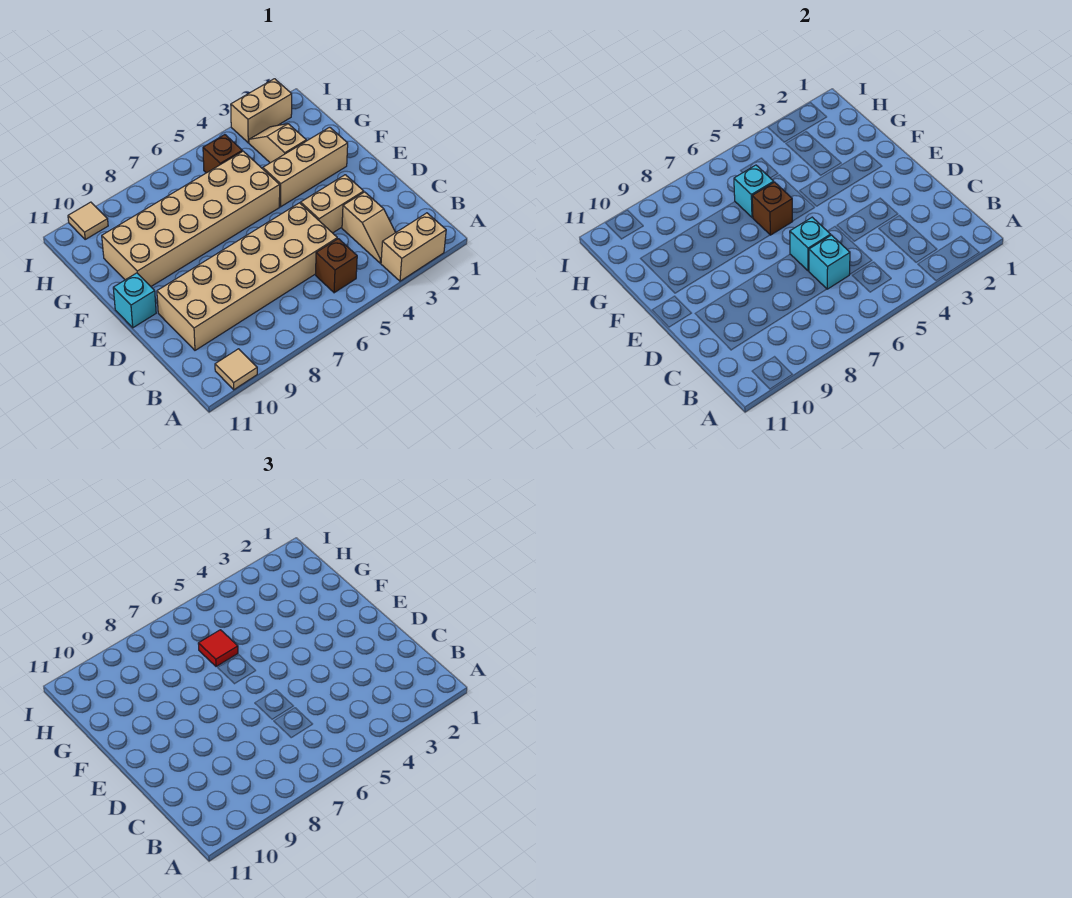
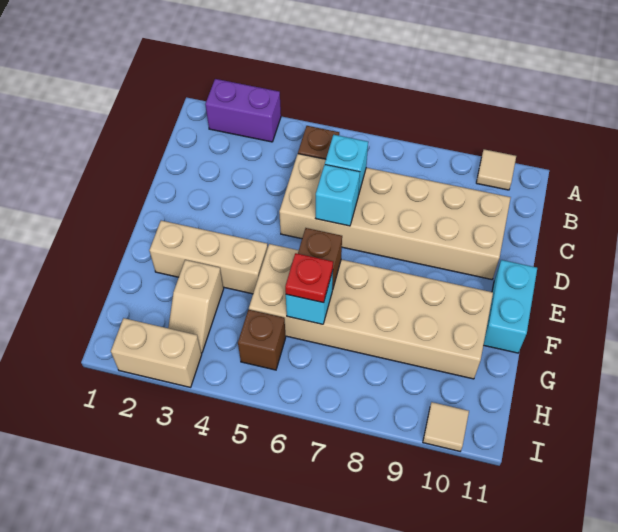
tan brick A2:A3 level 1 -> purple brick A2:A3 level 1
tan slope B3:C3 level 1 top C -> none
tan brick D3:D4 level 1 -> none
cyan brick E11 level 1 -> cyan brick E11:F11 level 1
red tile G6 level 3 -> red plate G6 level 3

